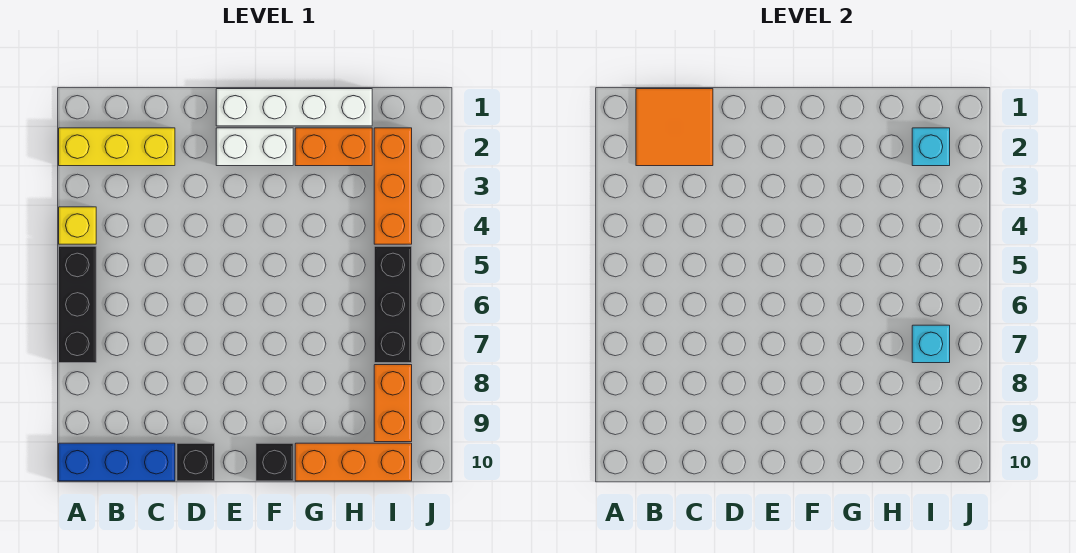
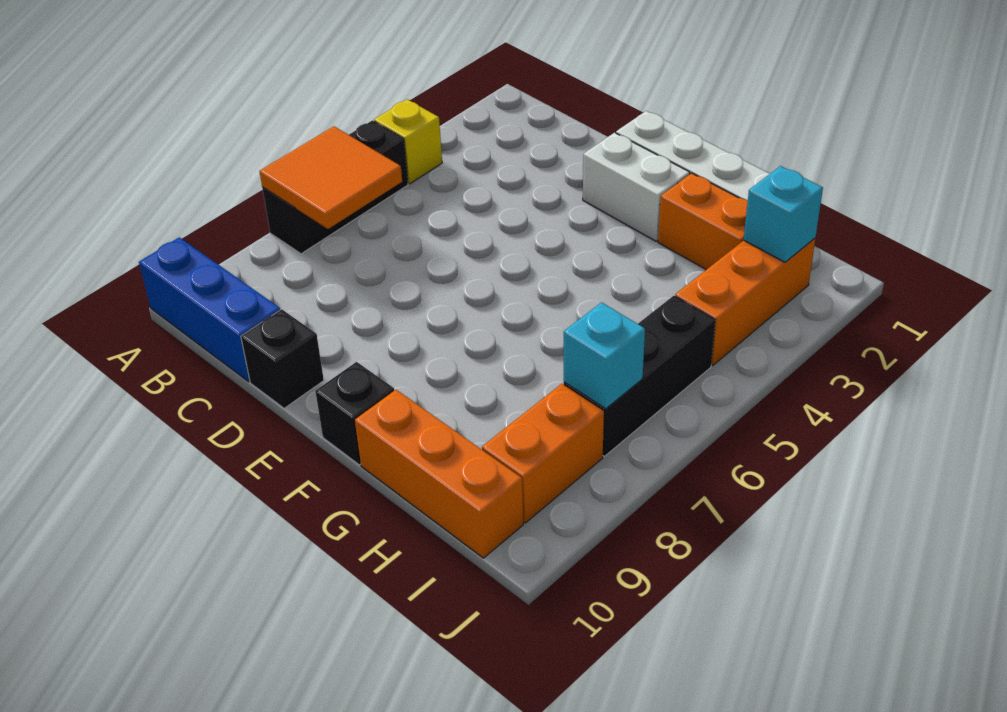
yellow brick A2:C2 level 1 -> none
orange tile B1:C2 level 2 -> orange tile A6:B7 level 2

